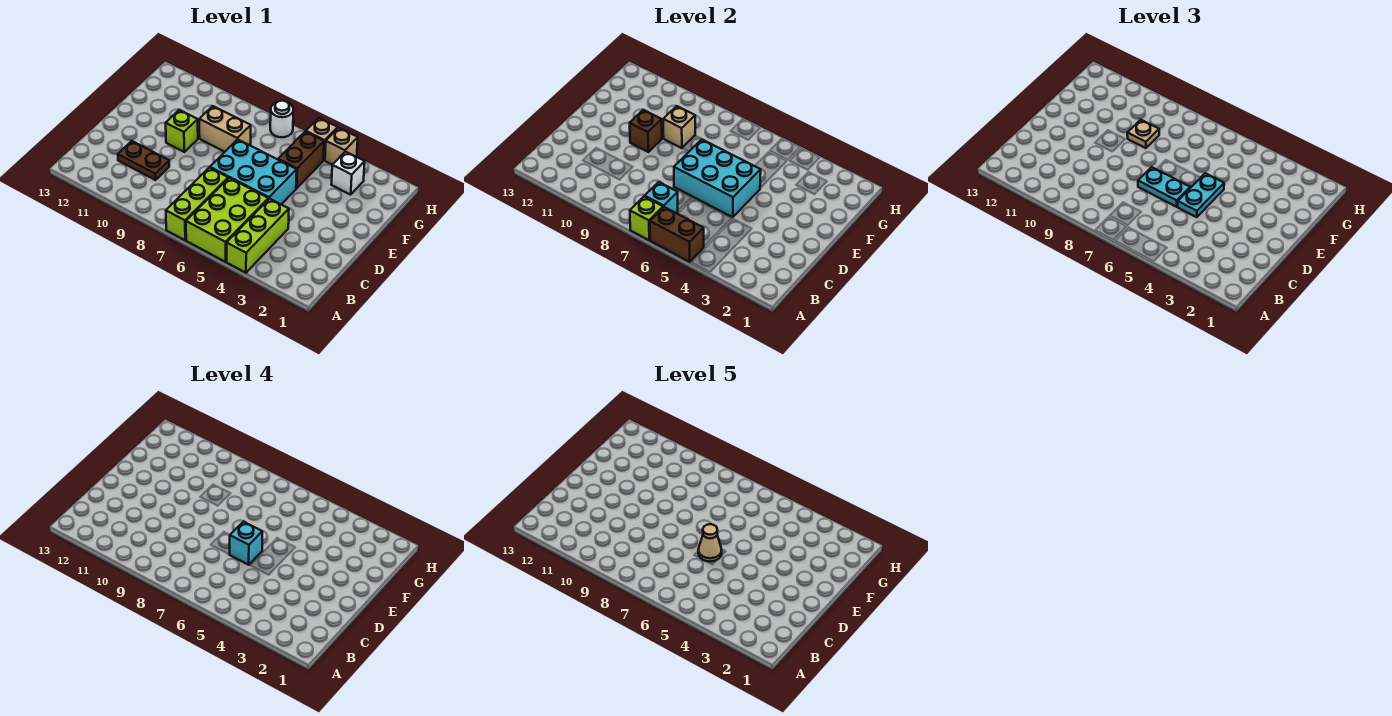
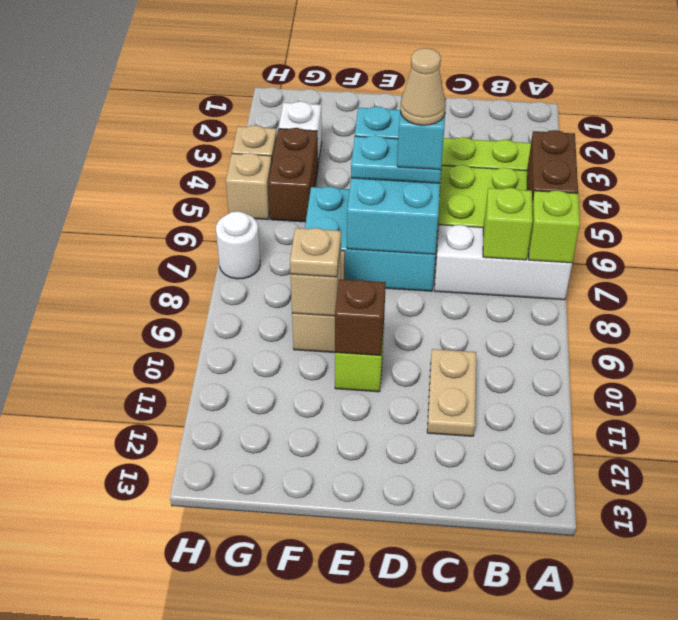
lime brick A7:C7 level 1 -> white brick A7:C7 level 1
cyan brick B7 level 2 -> lime brick B7 level 2
brown plate C10:C11 level 1 -> tan plate C10:C11 level 1
cyan brick D5:E7 level 1 -> cyan brick D6:F7 level 1
cyan plate D6:D7 level 3 -> cyan plate D6:E6 level 3
brown brick F5:G5 level 1 -> brown brick G4:G5 level 1

